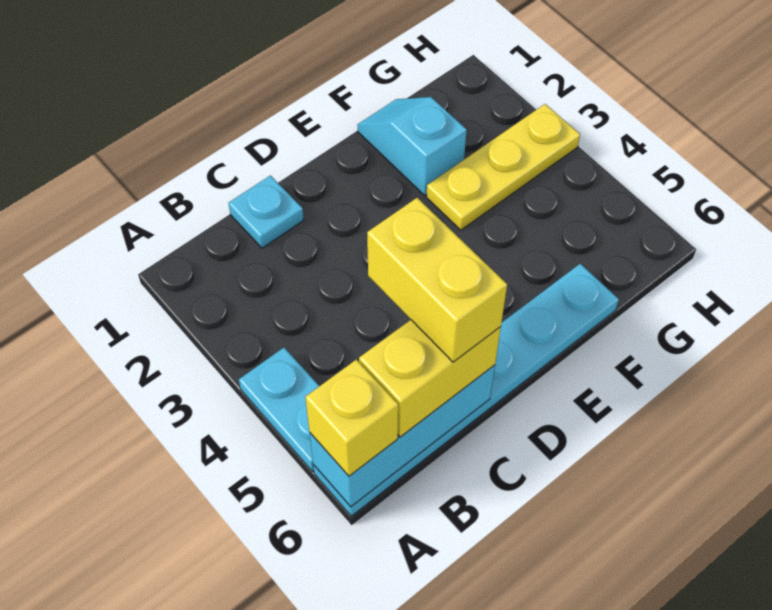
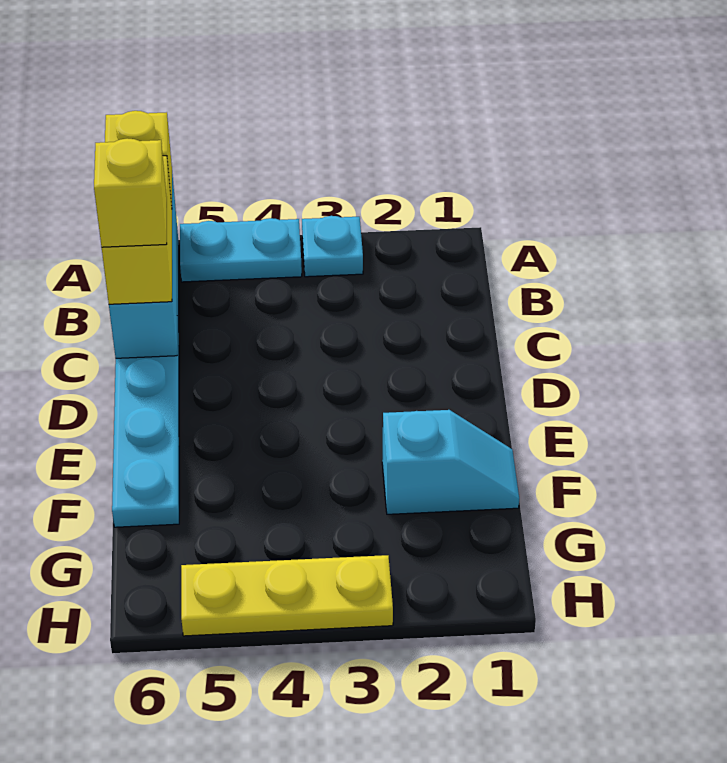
cyan plate C1 level 1 -> cyan plate A3 level 1
yellow brick C5:C6 level 4 -> yellow brick C6 level 4
yellow plate F3:H3 level 1 -> yellow plate H3:H5 level 1

